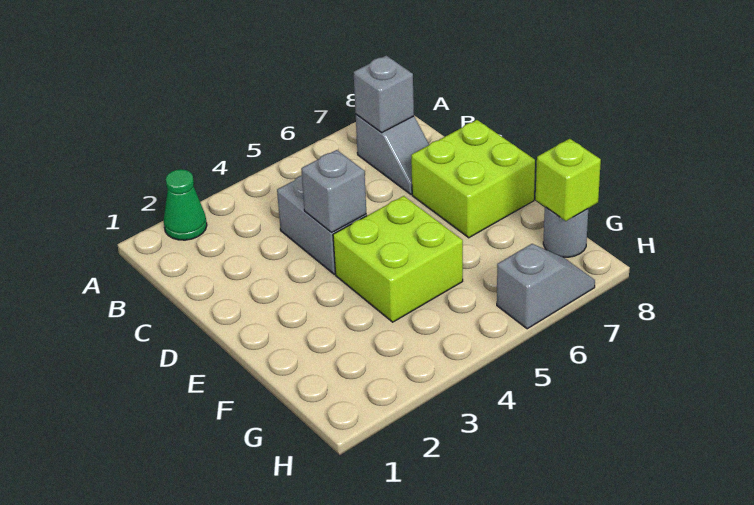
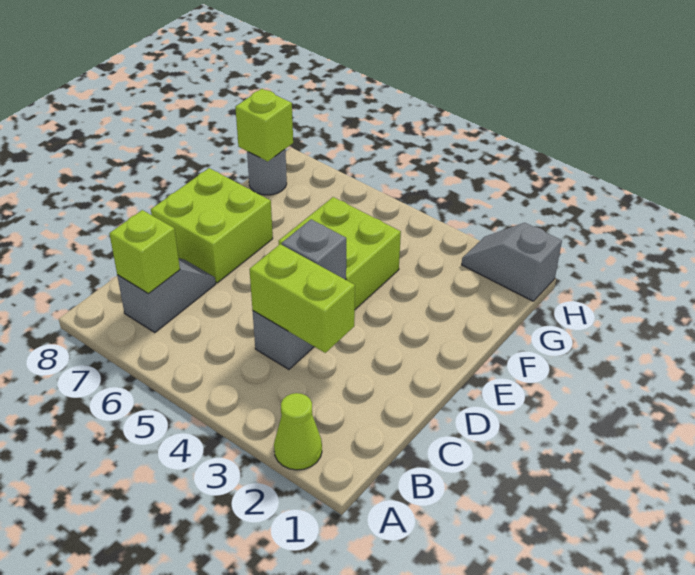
green cone A2 level 1 -> lime cone A2 level 1
grey brick B7 level 2 -> lime brick B7 level 2
none -> lime brick C3:C4 level 2
grey slope H6:H7 level 1 top 6 -> grey slope H1:H2 level 1 top 1

